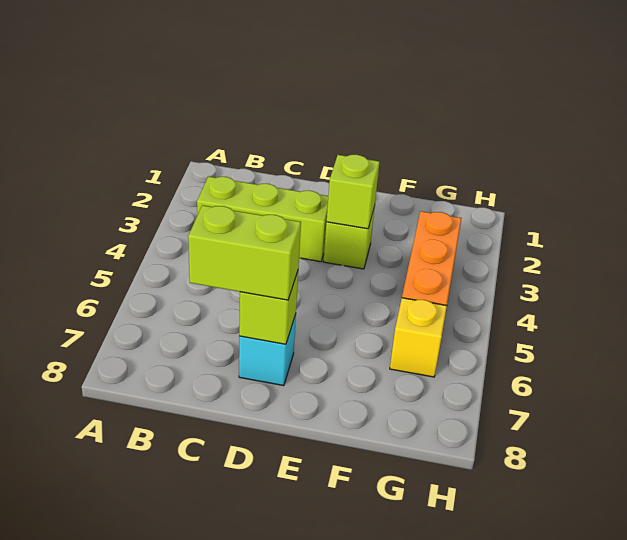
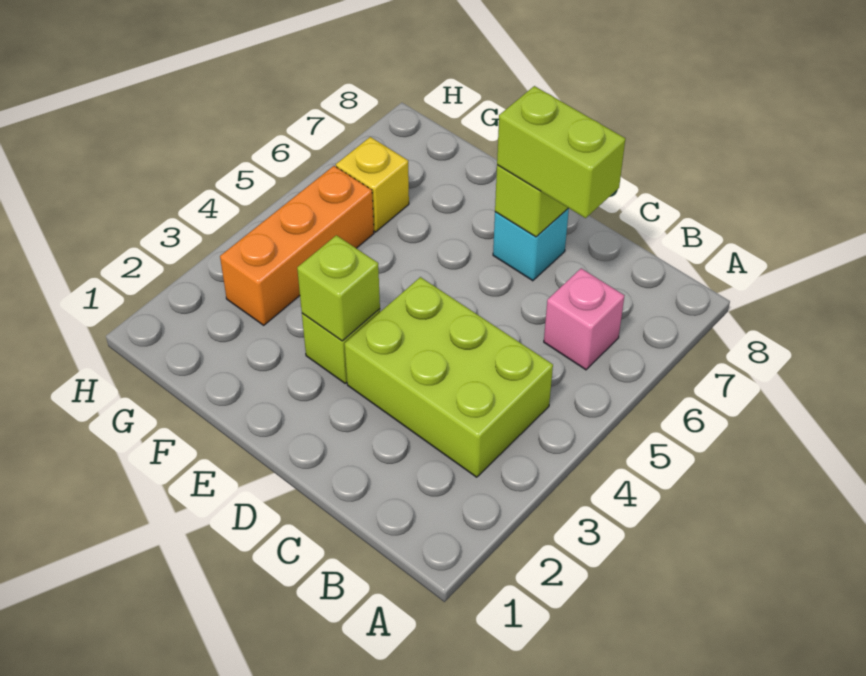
lime brick B3:D3 level 1 -> lime brick B3:D4 level 1
none -> pink brick B6 level 1

